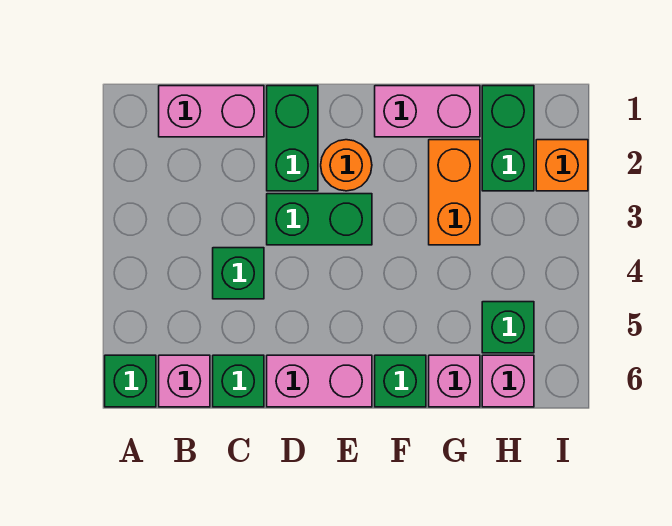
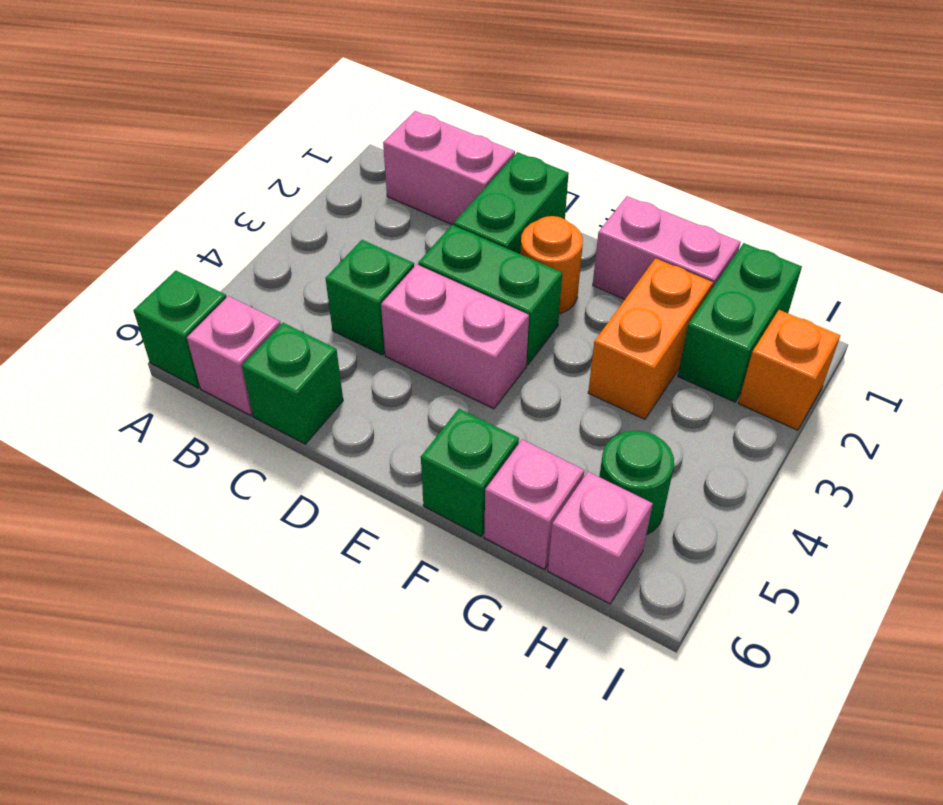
pink brick D6:E6 level 1 -> pink brick D4:E4 level 1
green brick H5 level 1 -> green round brick H5 level 1

